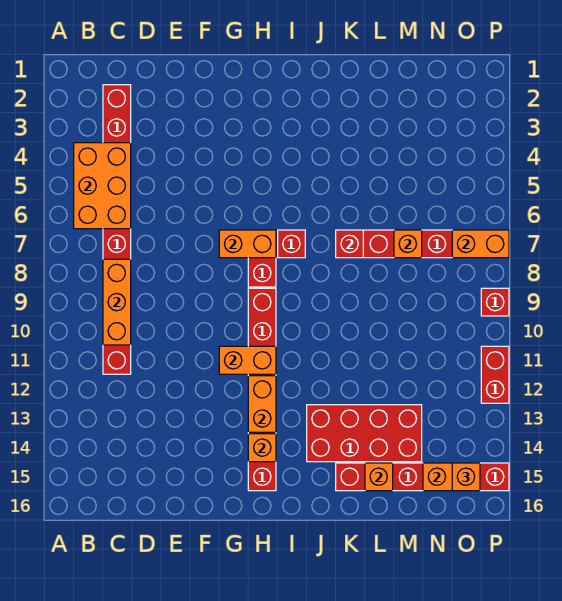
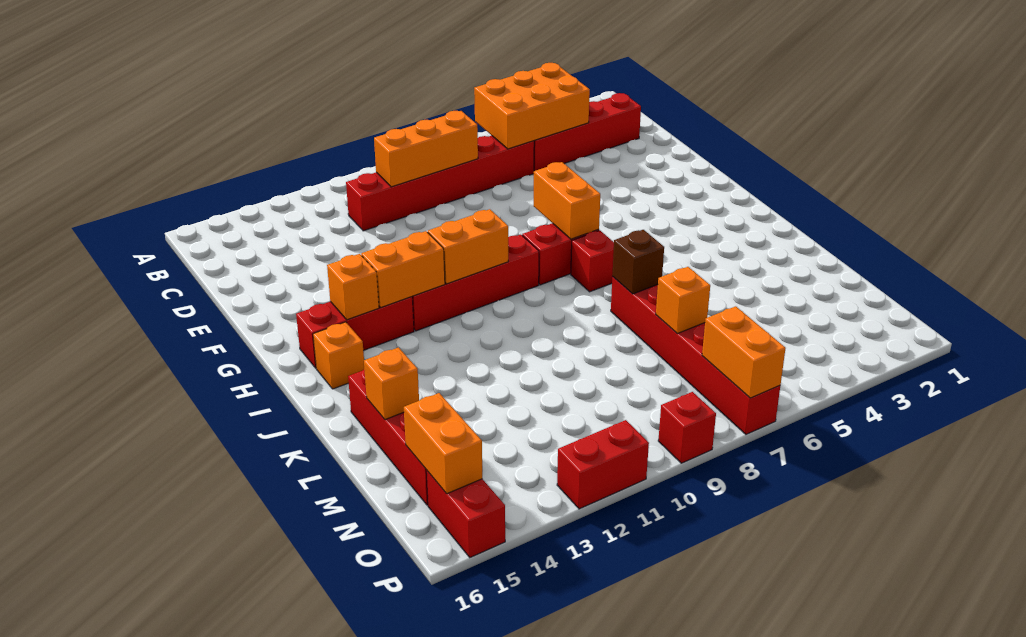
orange brick G11:H11 level 2 -> orange brick H10:H11 level 2
red brick J13:M14 level 1 -> none
red brick K7 level 2 -> brown brick K7 level 2
orange brick O15 level 3 -> orange brick I15 level 1

